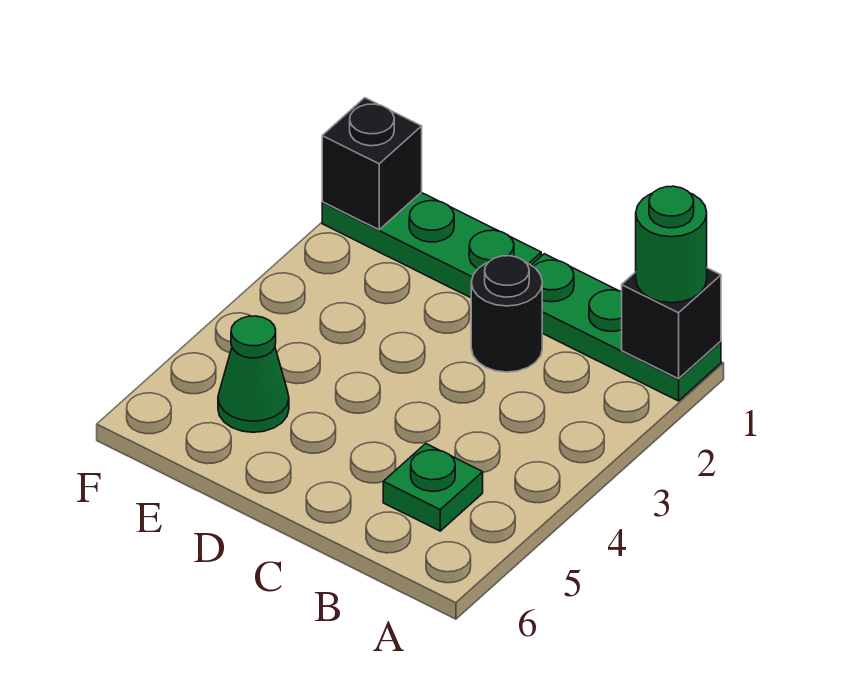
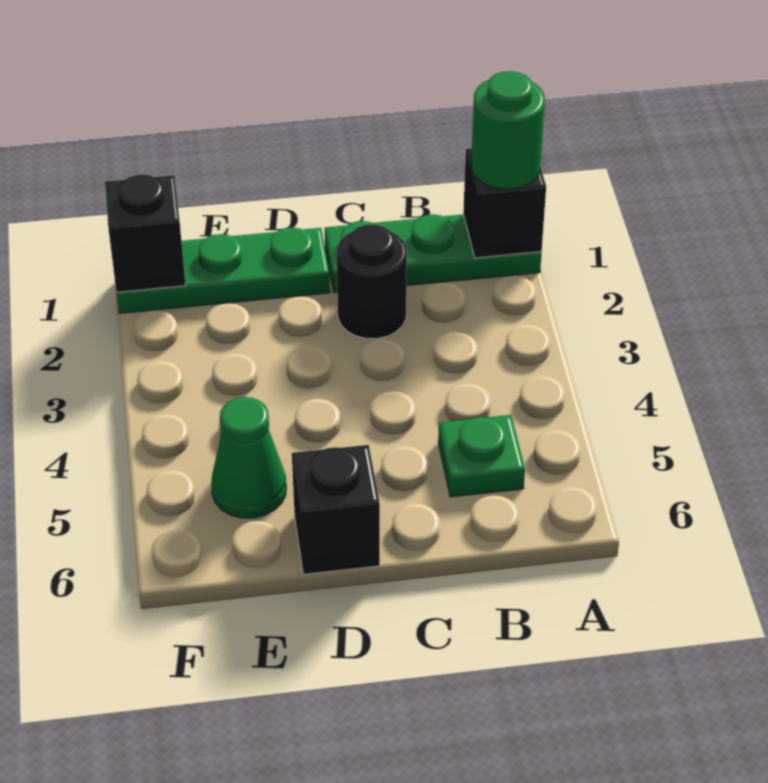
none -> black brick D6 level 1

